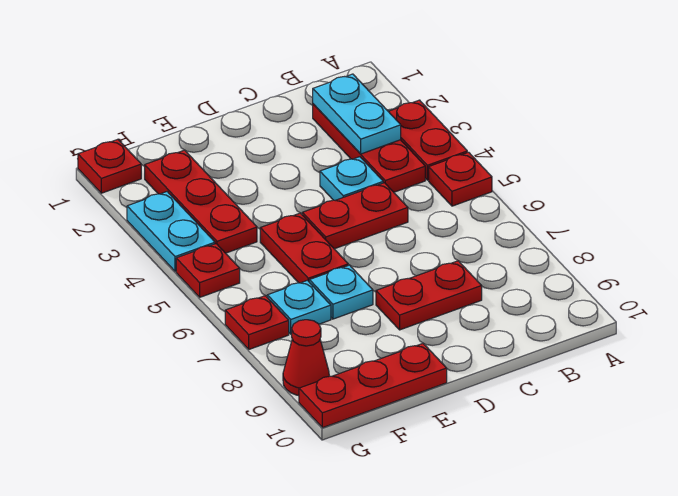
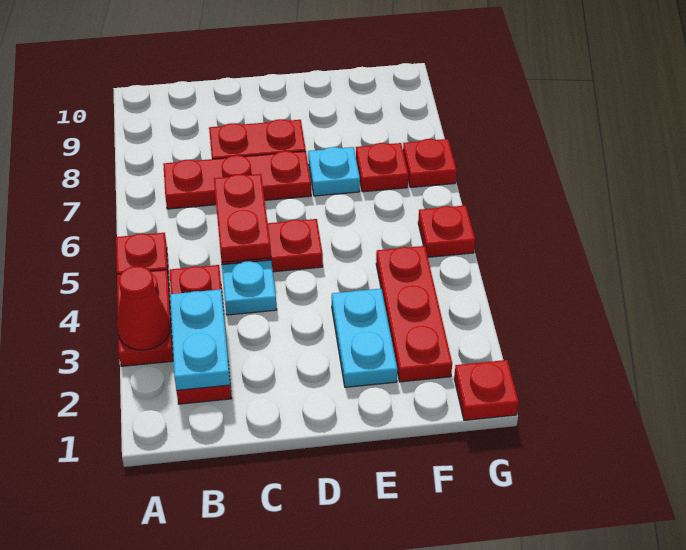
red plate E5:E6 level 1 -> red plate C5:C6 level 2
red plate E10:G10 level 1 -> red plate B7:D7 level 1
cyan plate F7 level 1 -> red plate F7 level 1
cyan plate G3:G4 level 1 -> cyan plate E2:E3 level 1
red cone G9 level 1 -> red cone A3 level 2

